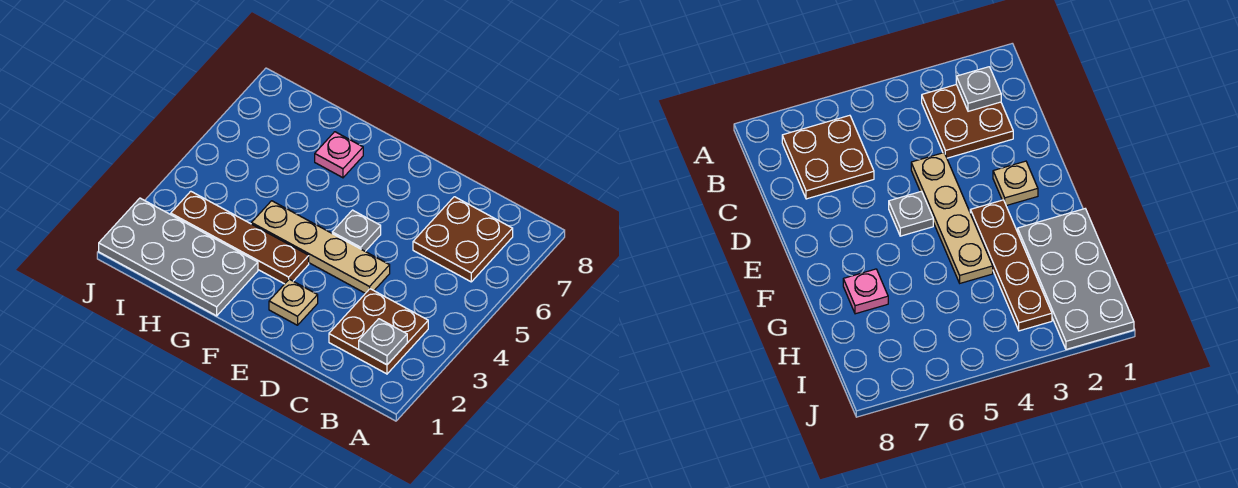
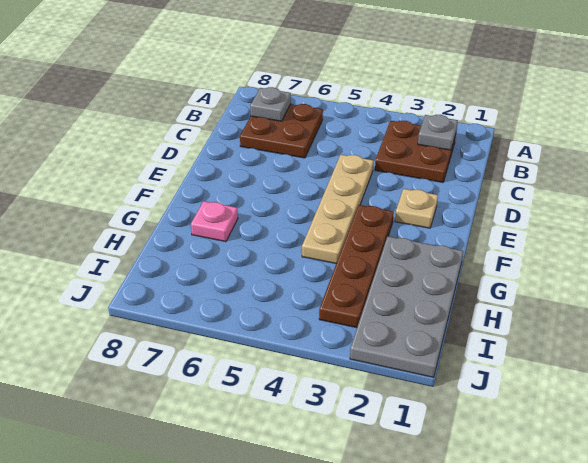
grey plate E5 level 1 -> grey plate B7 level 2

